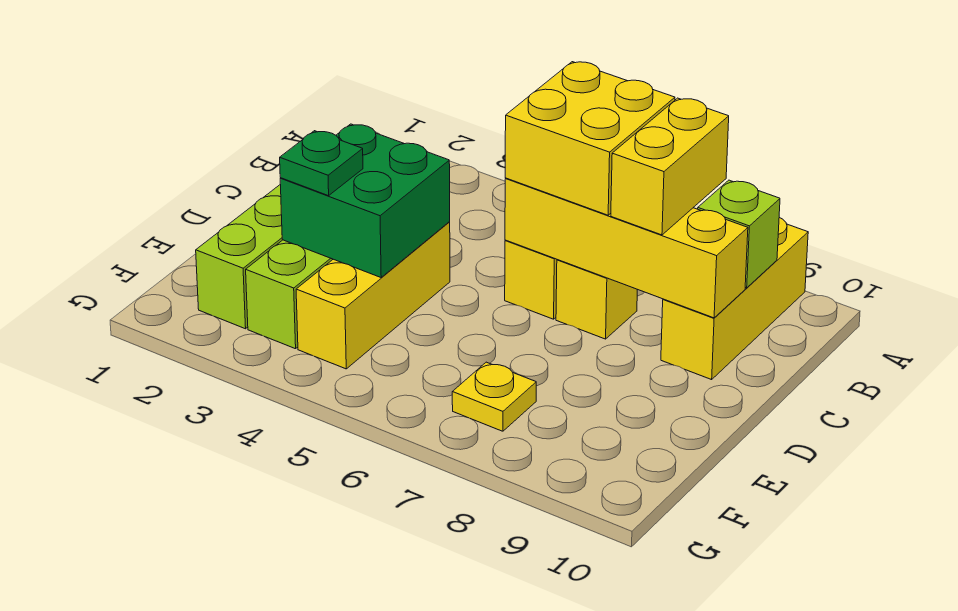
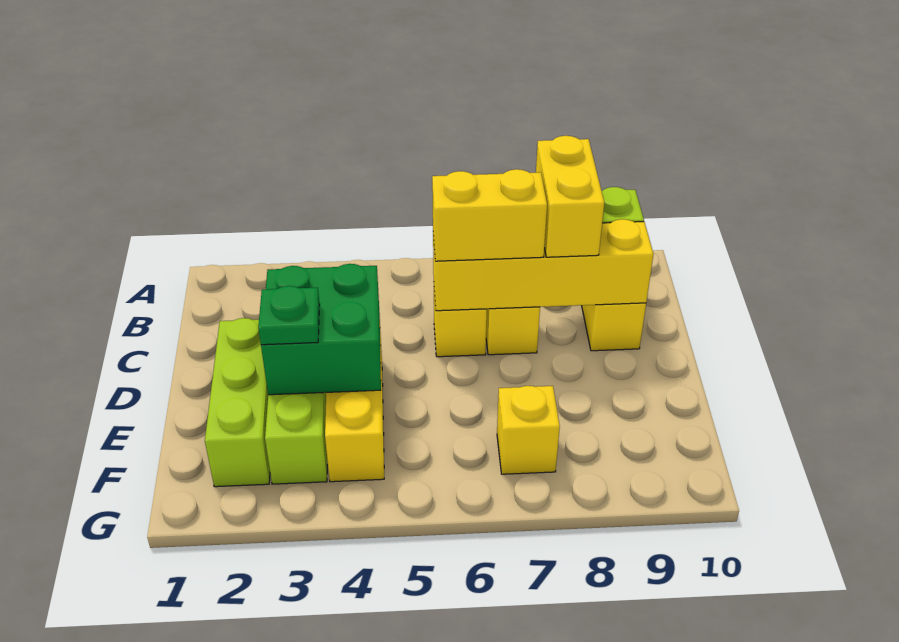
yellow brick B6:C7 level 3 -> yellow brick C6:C7 level 3
yellow plate F7 level 1 -> yellow brick F7 level 1

